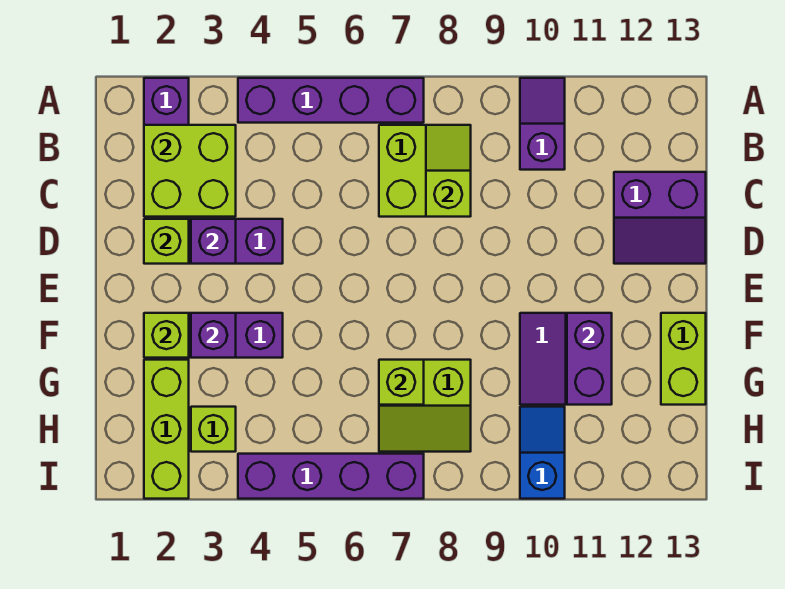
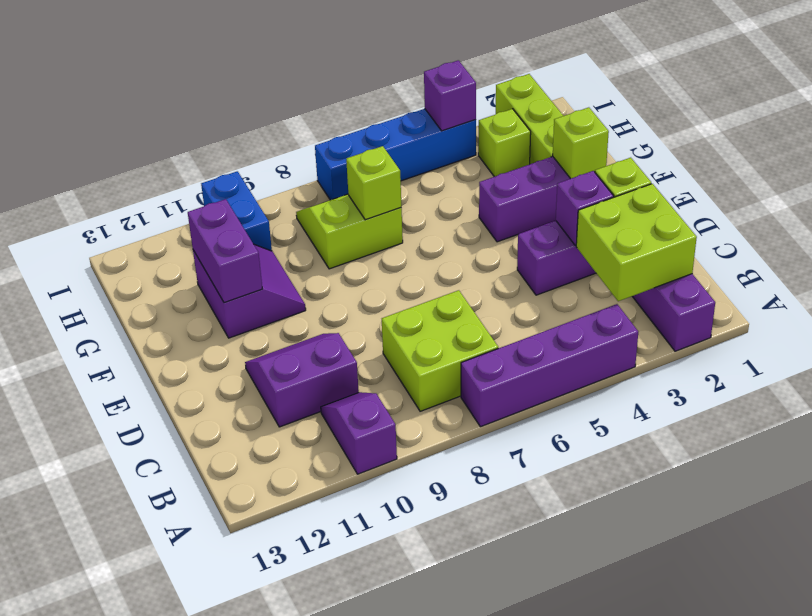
purple slope A10:B10 level 1 top B -> purple slope A10:B10 level 1 top A
lime slope B8:C8 level 2 top C -> none
purple slope C12:D13 level 1 top C -> purple slope C10:D11 level 1 top C
purple brick F3 level 2 -> purple brick I4 level 2
lime brick F13:G13 level 1 -> none
blue slope H10:I10 level 1 top I -> blue brick H10:I10 level 1
purple brick I4:I7 level 1 -> blue brick I4:I7 level 1

